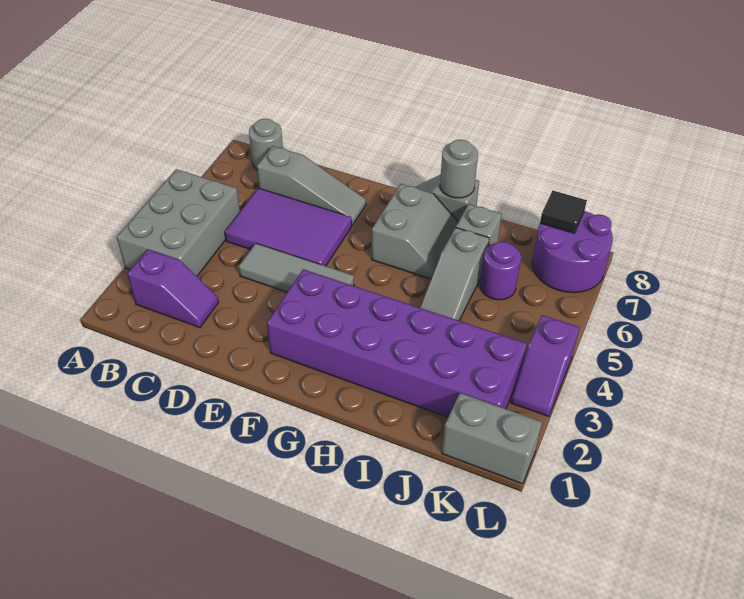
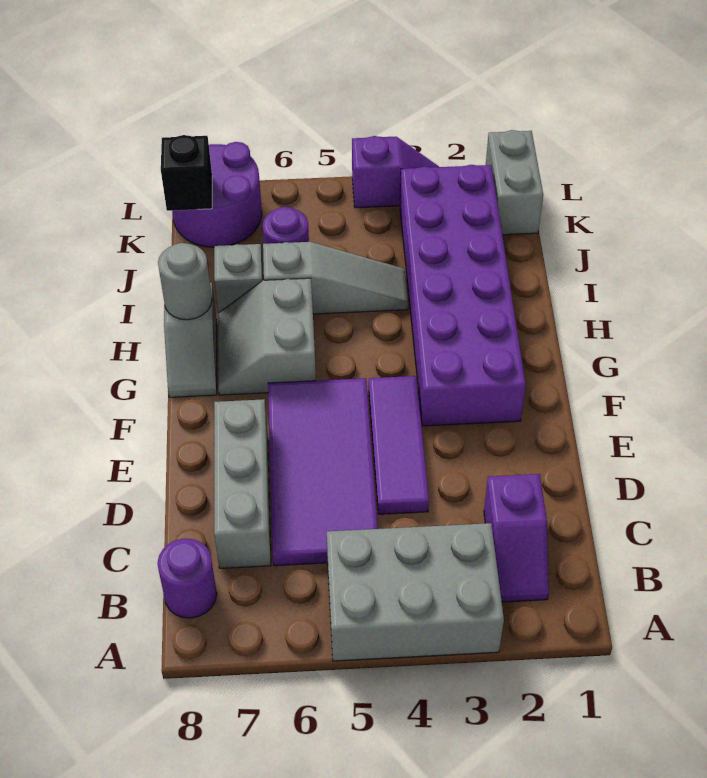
purple slope B2:C2 level 1 top B -> purple slope B2:C2 level 1 top C
grey round brick B8 level 1 -> purple round brick B8 level 1
purple tile C5:E6 level 1 -> purple tile C5:F6 level 1
grey slope C7:E7 level 1 top C -> grey brick C7:E7 level 1
grey tile D4:F4 level 1 -> purple tile D4:F4 level 1
grey slope G6:H7 level 1 top G -> grey slope G6:H7 level 1 top 6
black tile K8 level 2 -> black brick K8 level 2

